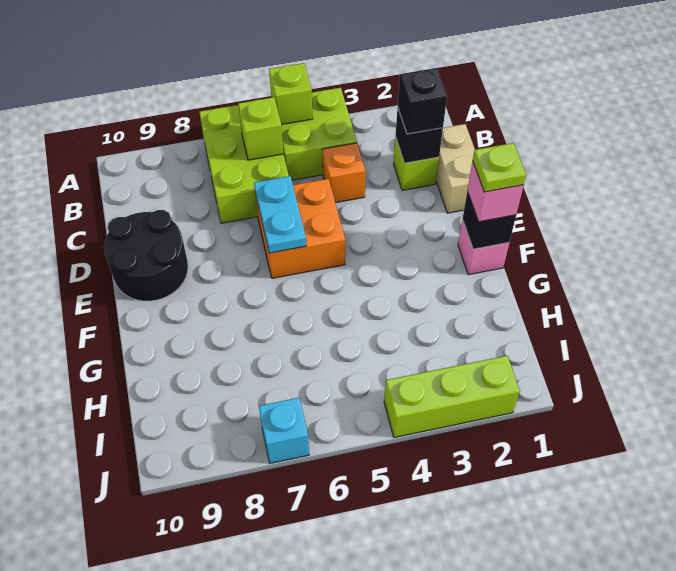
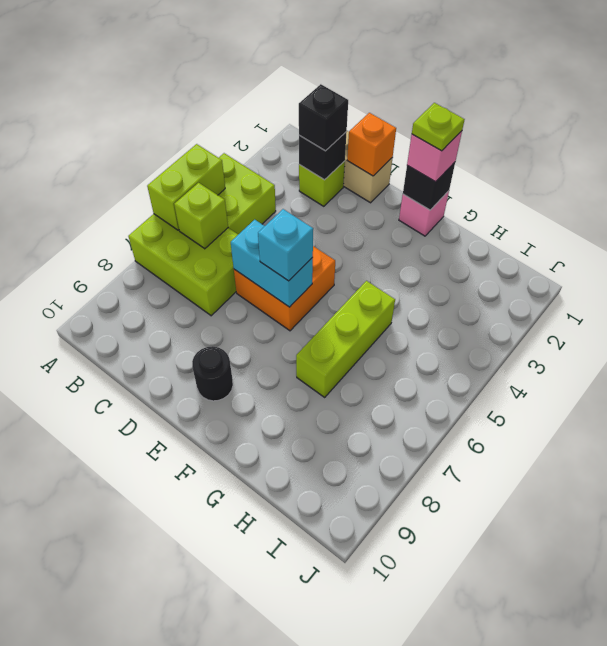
lime brick A5 level 2 -> lime brick A5:A6 level 2
orange brick C4 level 1 -> orange brick D1 level 2
cyan plate D6:E6 level 2 -> cyan brick D6:E6 level 2
black round brick D9:E10 level 1 -> black round brick E9 level 1
lime brick J2:J4 level 1 -> lime brick G5:G7 level 1
cyan brick J7 level 1 -> cyan brick E6 level 3

